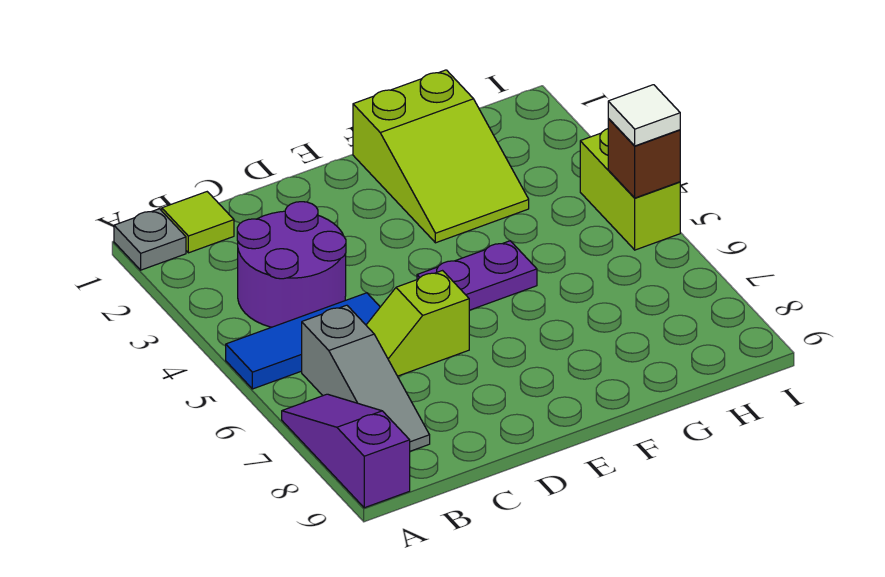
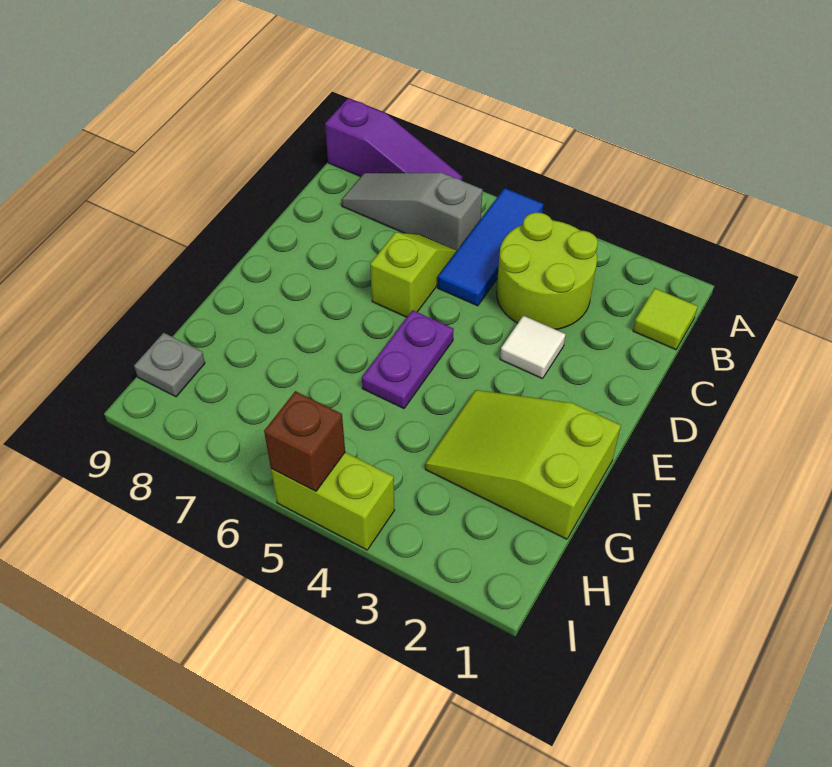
grey plate A1 level 1 -> grey plate H9 level 1
purple round brick B3:C4 level 1 -> lime round brick B3:C4 level 1
white tile I5 level 3 -> white tile D3 level 1

